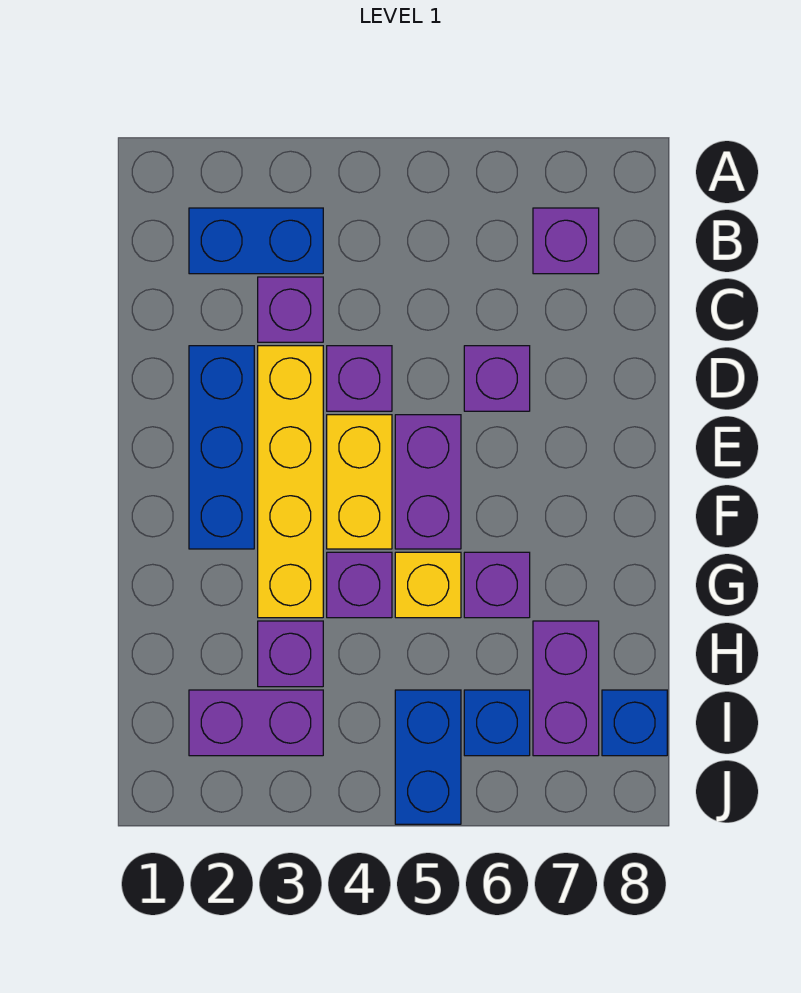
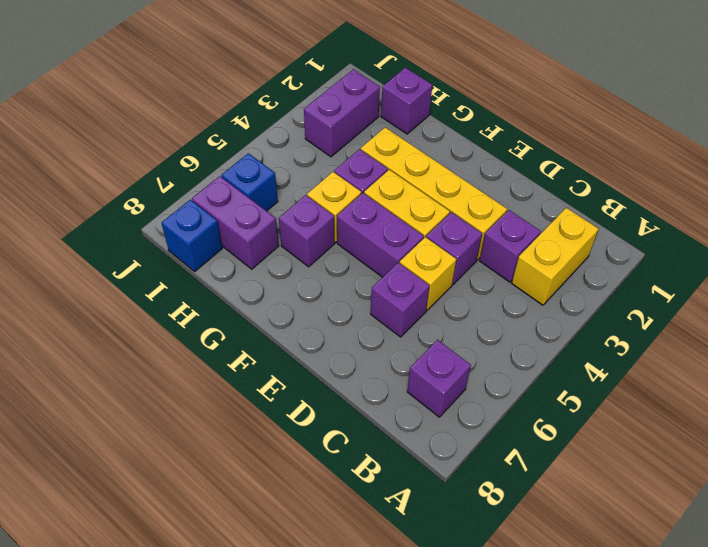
blue brick B2:B3 level 1 -> yellow brick B2:B3 level 1
blue brick D2:F2 level 1 -> none
none -> yellow brick D5 level 1
purple brick H3 level 1 -> purple brick H1 level 1
blue brick I5:J5 level 1 -> none

